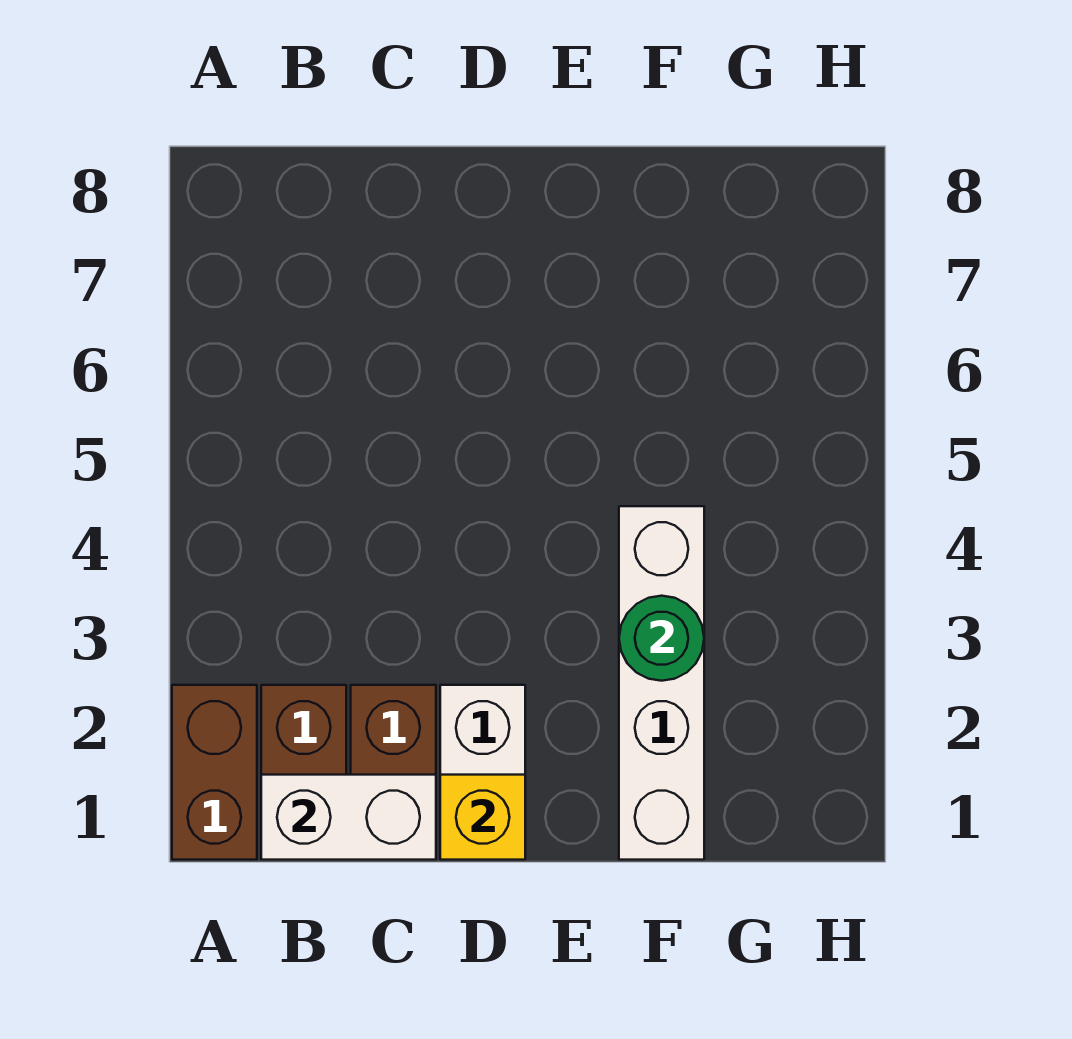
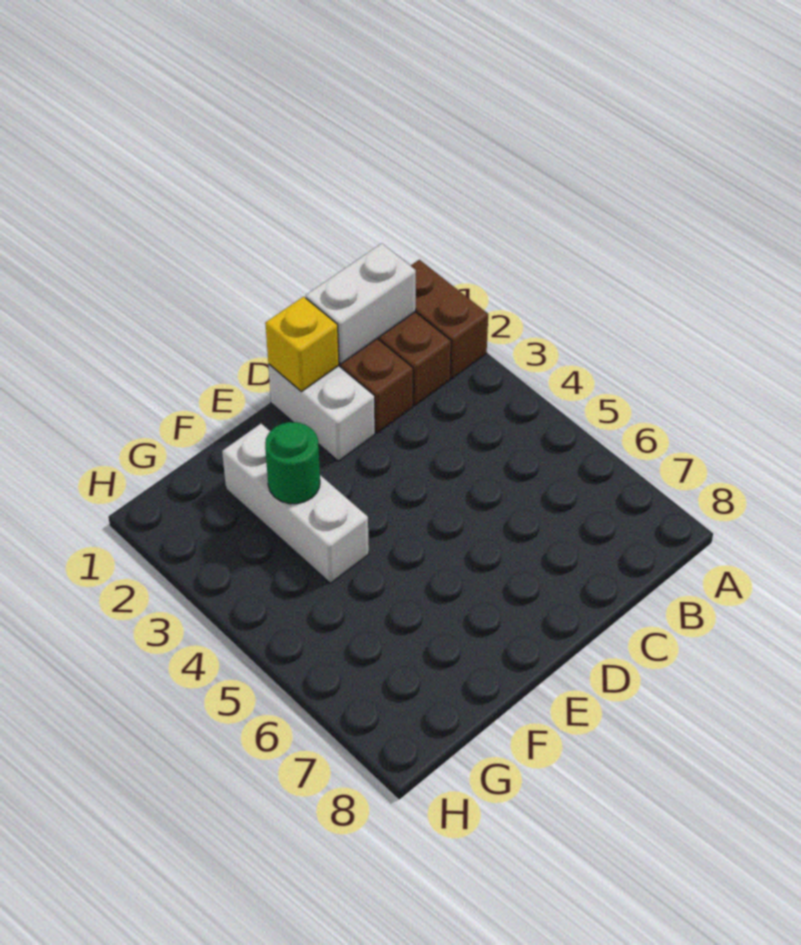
white brick F1:F4 level 1 -> white brick F2:F4 level 1

